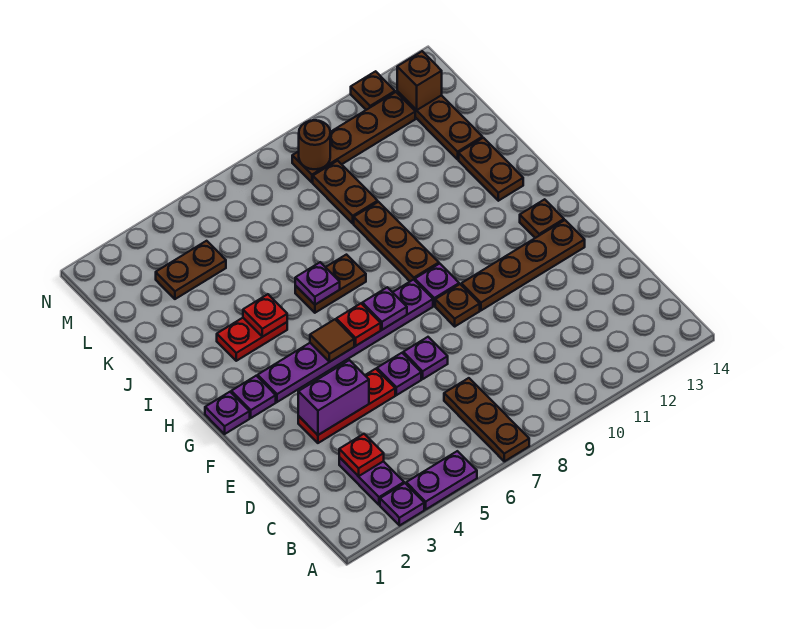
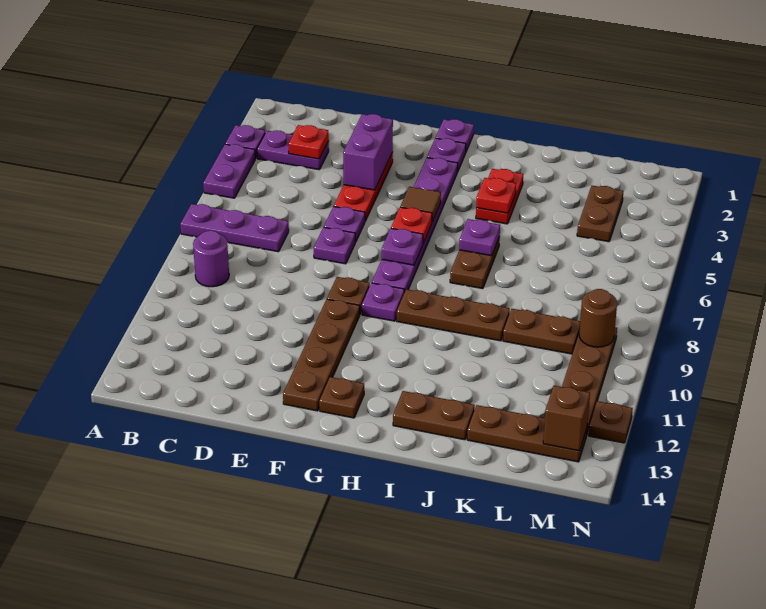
brown plate A7:C7 level 1 -> purple plate A7:C7 level 1
none -> purple round brick B9 level 1

